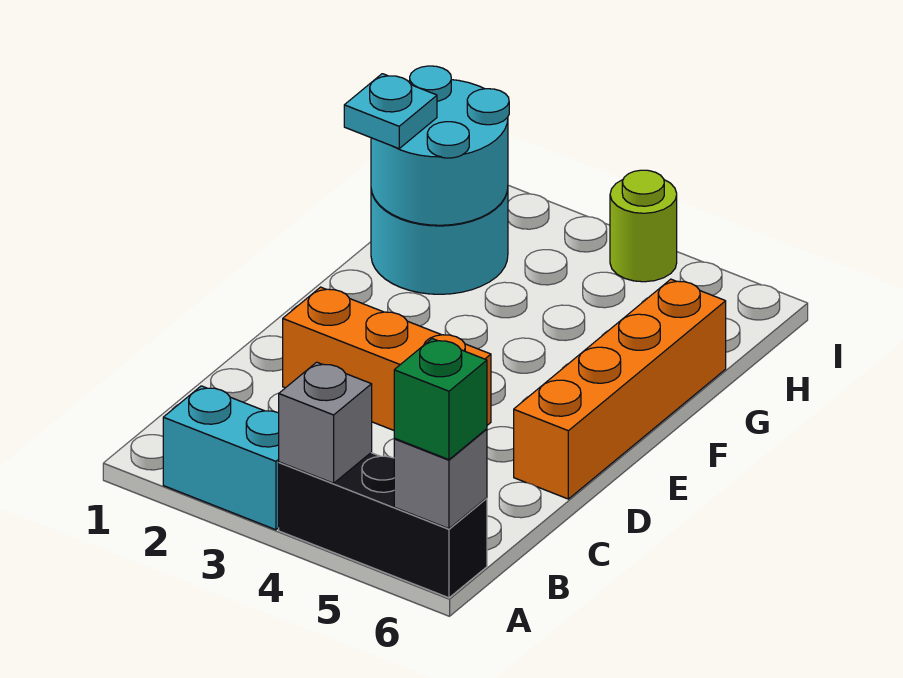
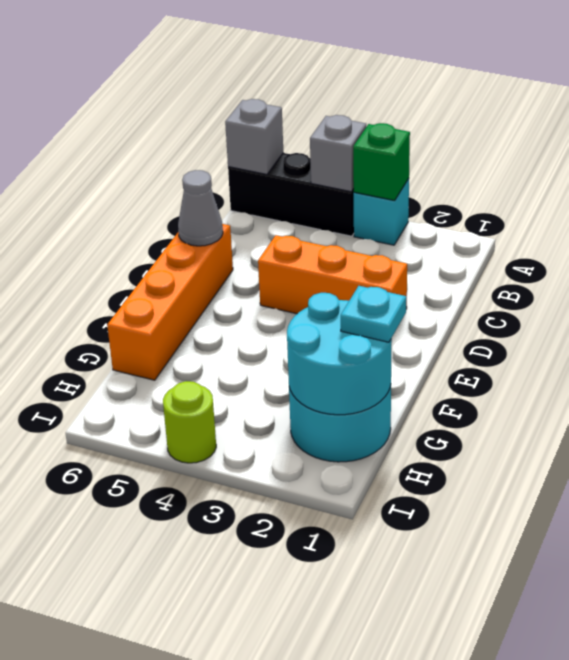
cyan brick A2:A3 level 1 -> cyan brick A3 level 1
green brick A6 level 3 -> green brick A3 level 2
none -> grey cone D6 level 2

